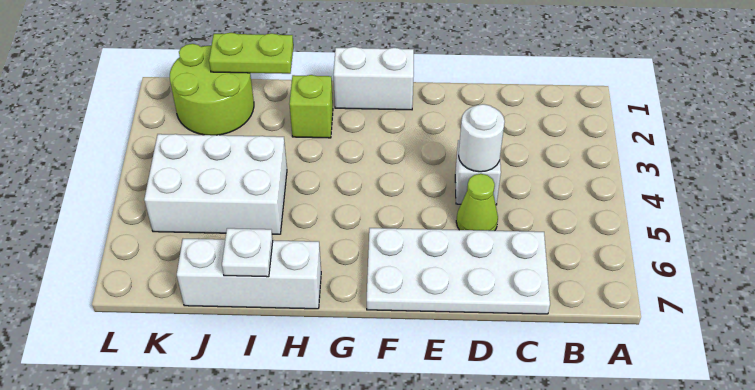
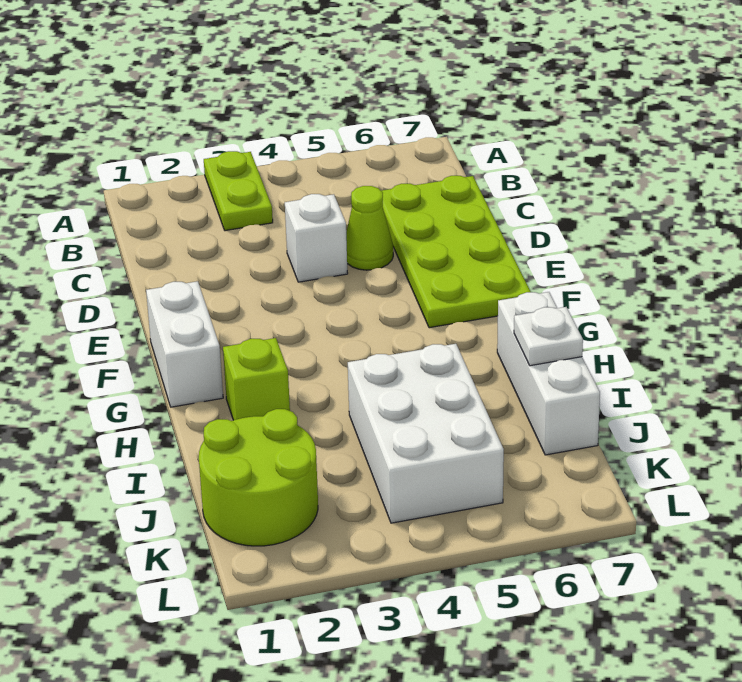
white plate C6:F7 level 1 -> lime plate C6:F7 level 1
white round brick D4 level 2 -> none
lime plate I1:J1 level 2 -> lime plate A3:B3 level 1

